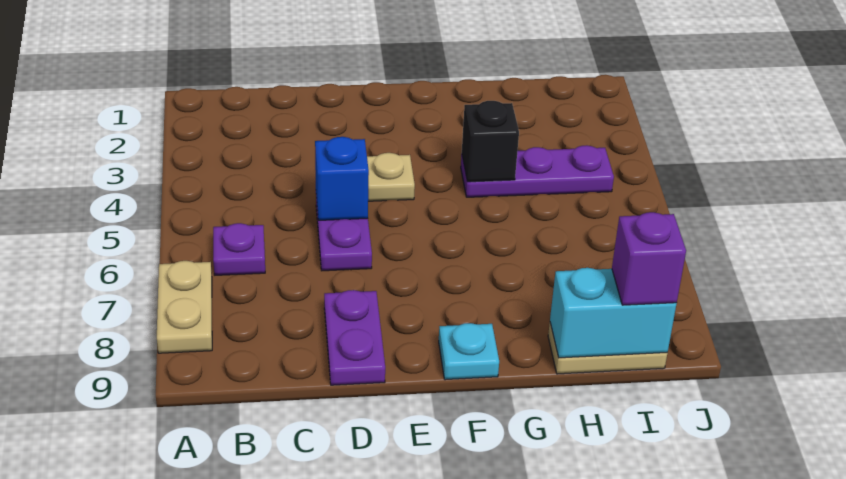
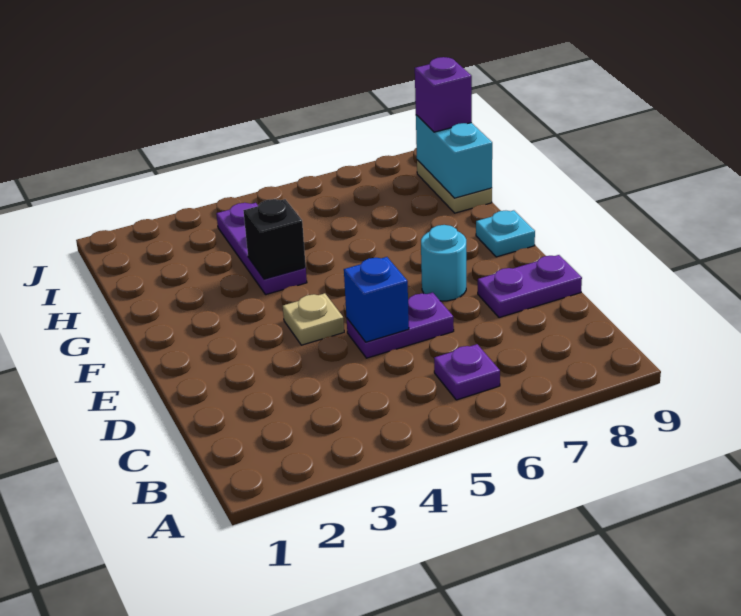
tan plate A7:A8 level 1 -> none
none -> cyan round brick E7 level 1

